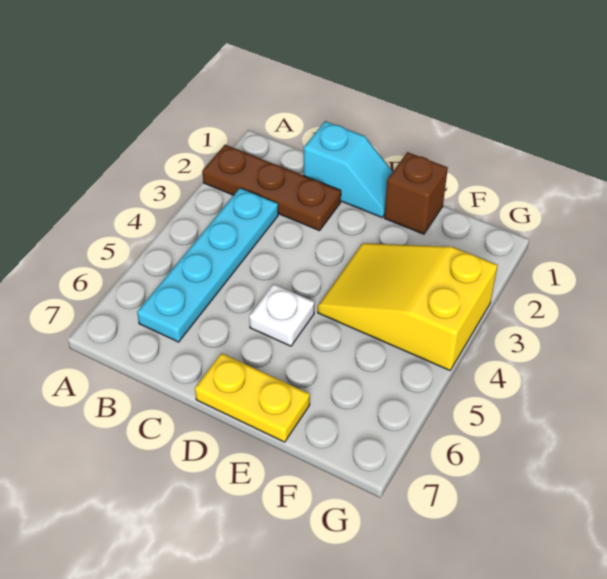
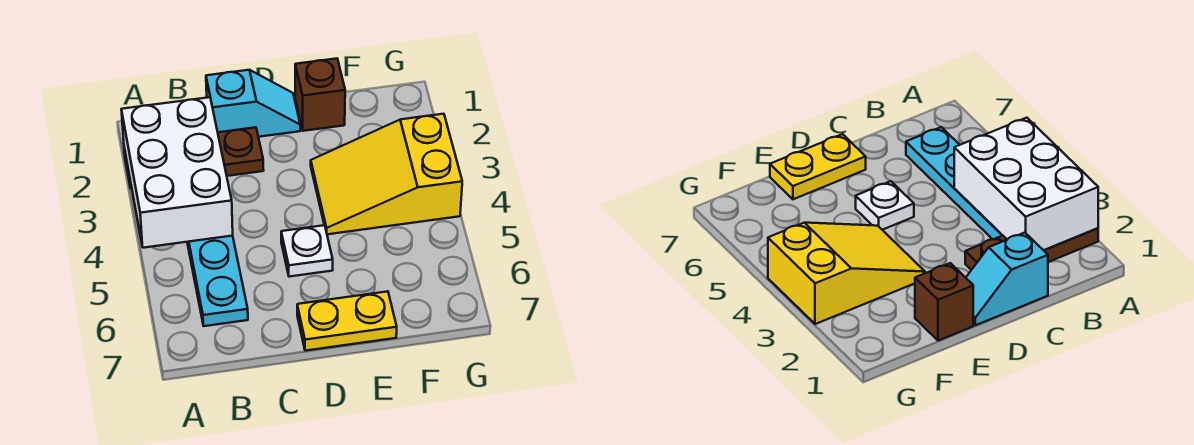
none -> white brick A2:B4 level 2

